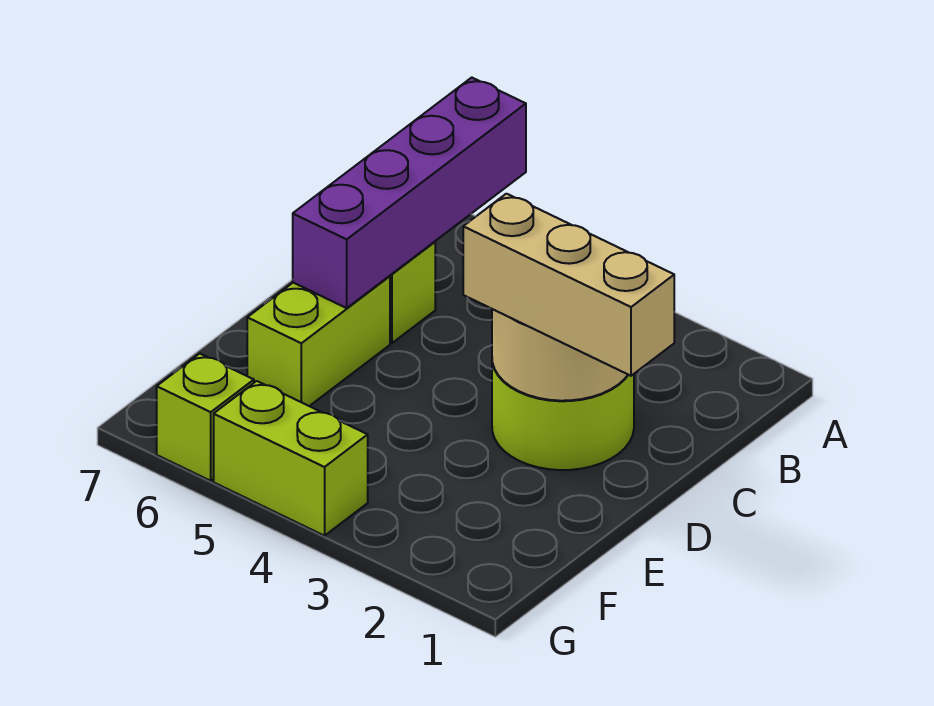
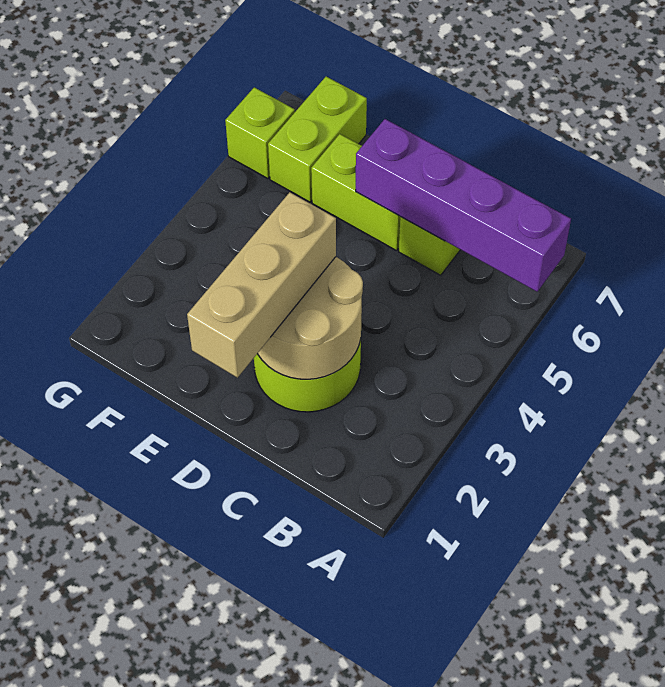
lime brick G4:G5 level 1 -> lime brick F6:F7 level 1

